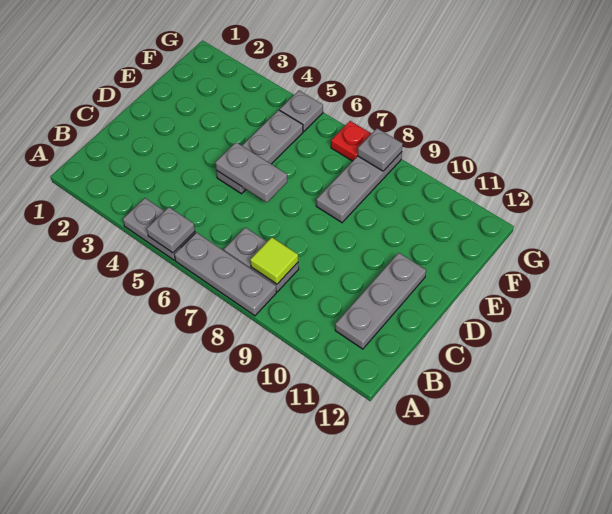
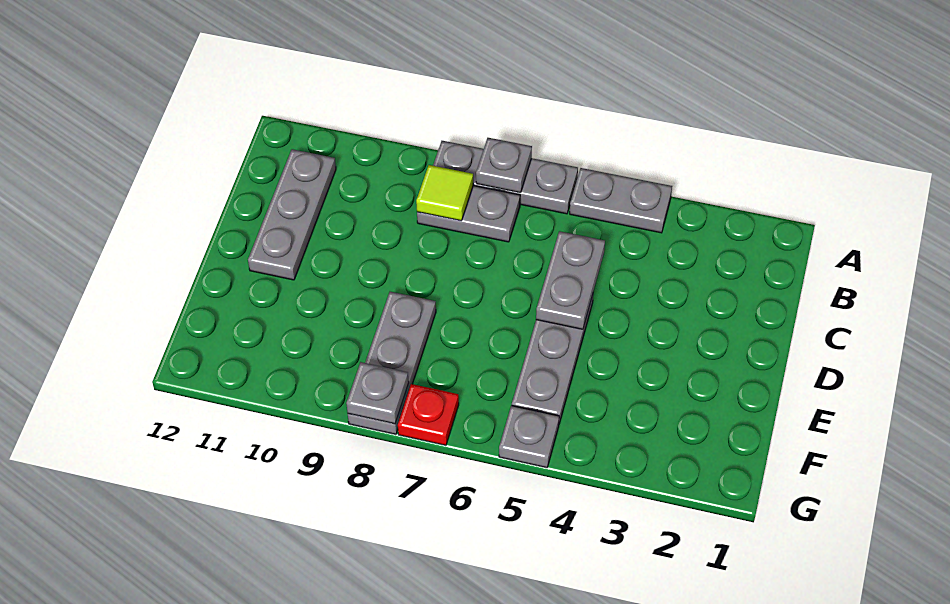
grey plate A5 level 2 -> grey plate A7 level 2
grey plate D5:D6 level 2 -> grey plate C5:D5 level 2

